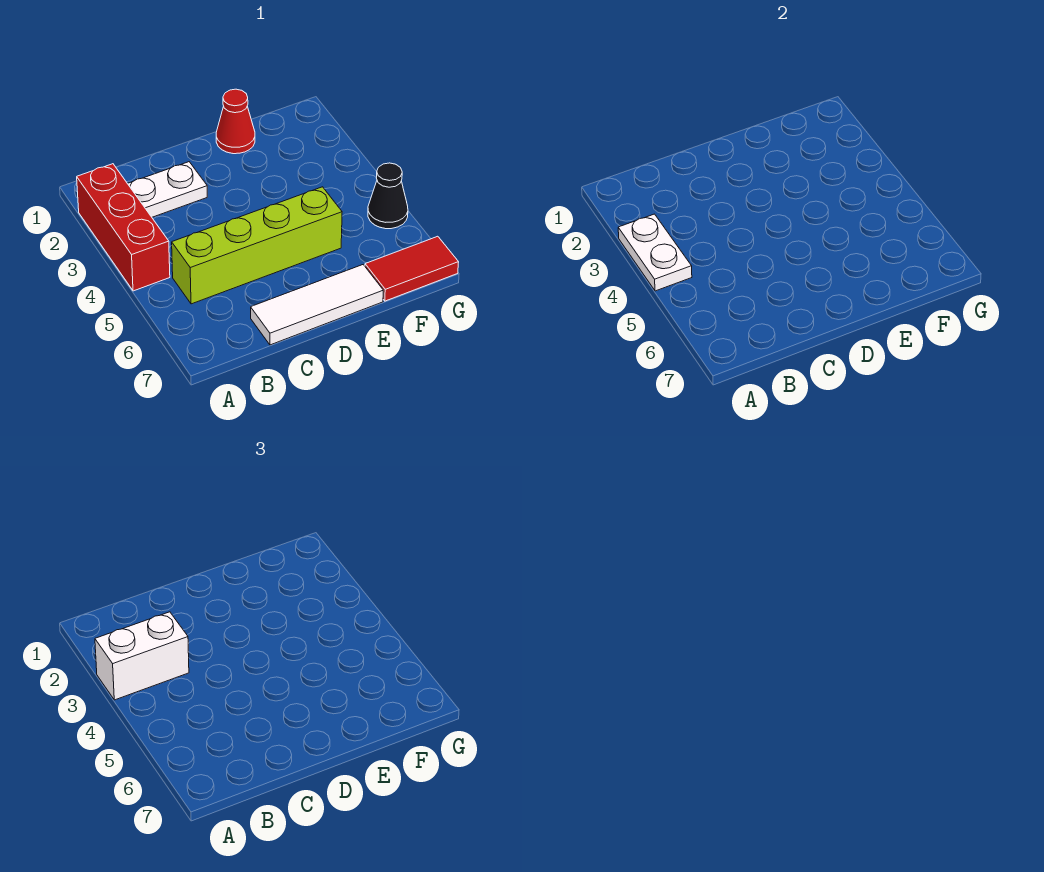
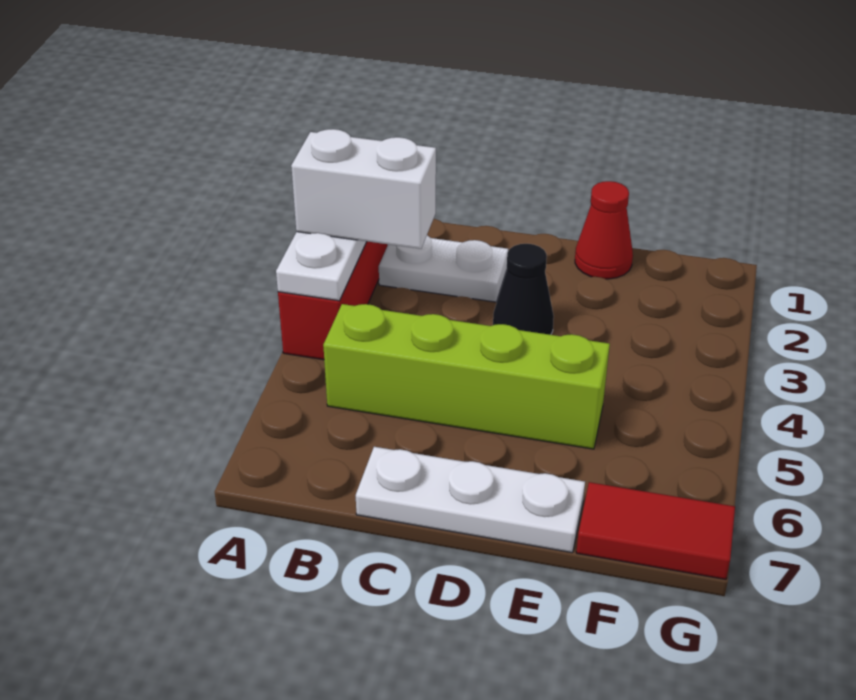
white tile C7:E7 level 1 -> white plate C7:E7 level 1
black cone G5 level 1 -> black cone D3 level 1

